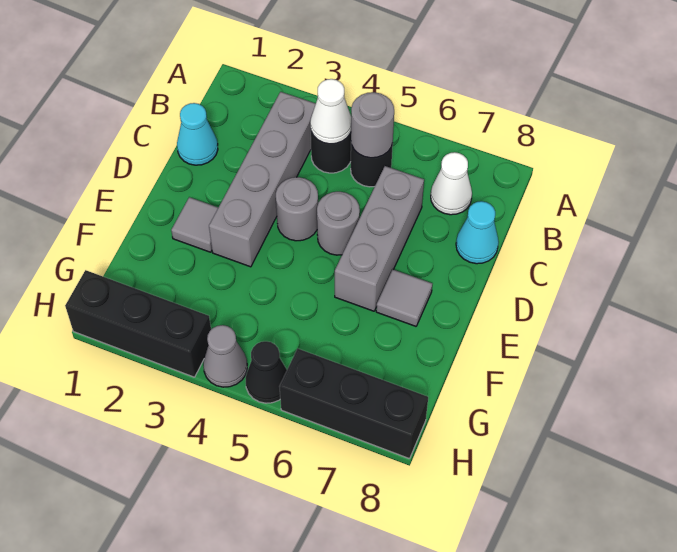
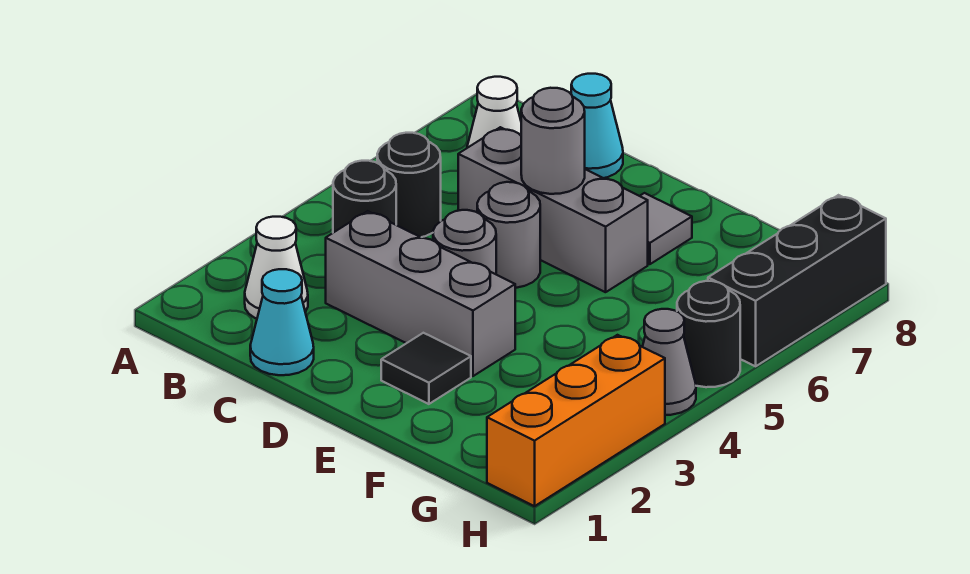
grey brick B3:E3 level 1 -> grey brick C3:E3 level 1
white cone B4 level 2 -> white cone B2 level 1
grey round brick B5 level 2 -> grey round brick D6 level 2
grey tile E2 level 1 -> black tile E2 level 1
black brick H1:H3 level 1 -> orange brick H1:H3 level 1
black cone H5 level 1 -> black round brick H5 level 1

